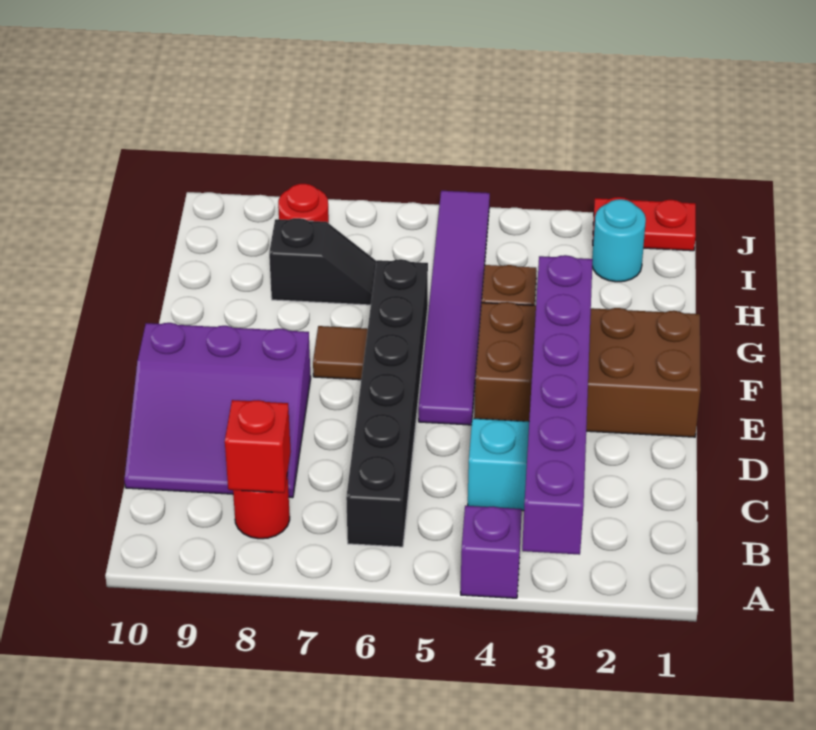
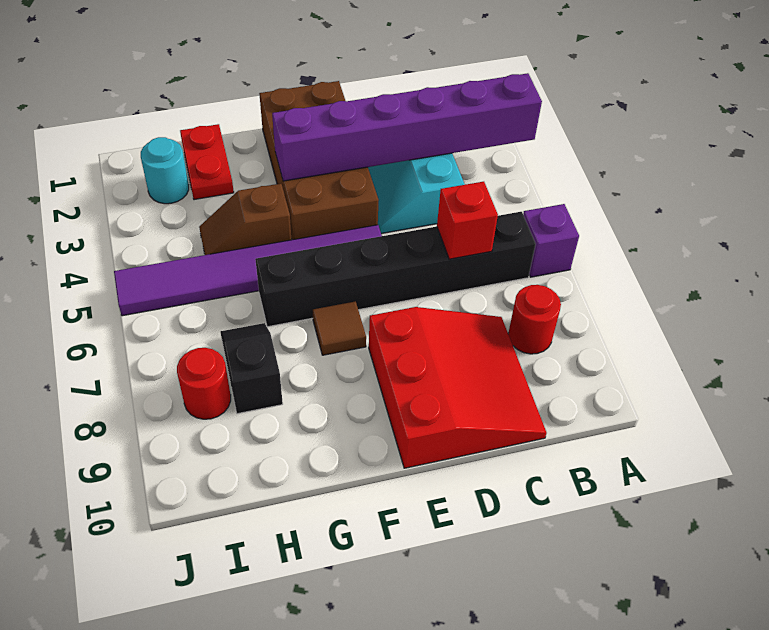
purple brick A4 level 1 -> purple brick A6 level 1
red brick B8 level 2 -> red brick C6 level 2
purple slope C8:E10 level 1 top E -> red slope C8:E10 level 1 top E
red plate J1:J2 level 1 -> red plate H1:H2 level 1

